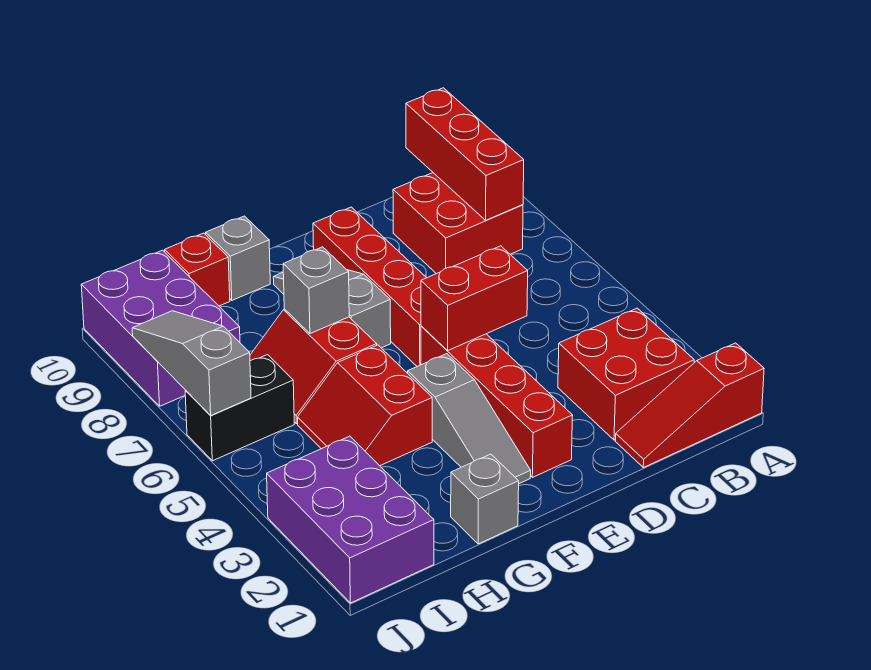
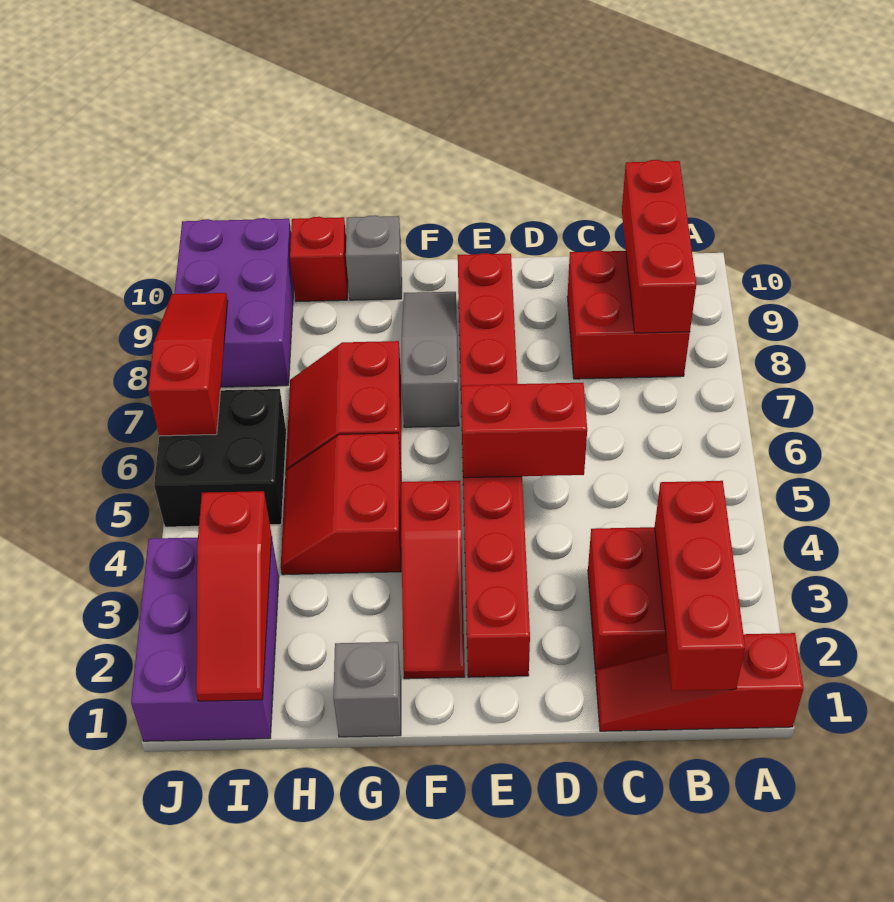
none -> red brick B1:B3 level 2
grey slope F2:F4 level 1 top 4 -> red slope F2:F4 level 1 top 4
grey brick G7 level 2 -> none
none -> red slope I1:I3 level 2 top 3
black brick I6:J6 level 1 -> black brick I5:J6 level 1
grey slope J6:J8 level 2 top 6 -> red slope J6:J8 level 2 top 6

